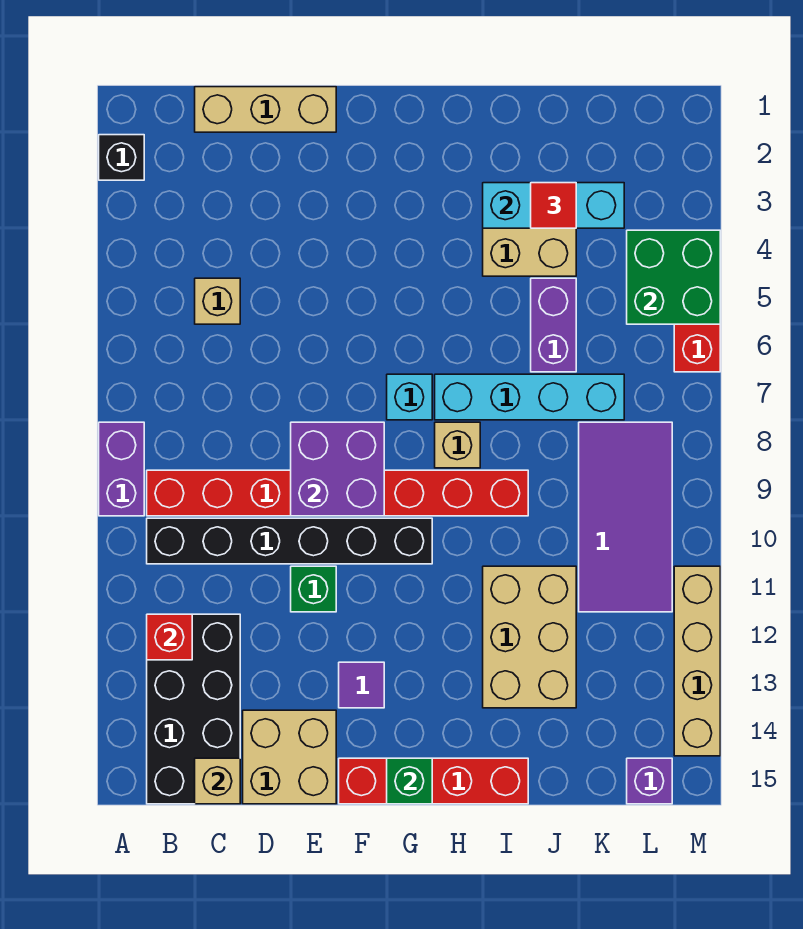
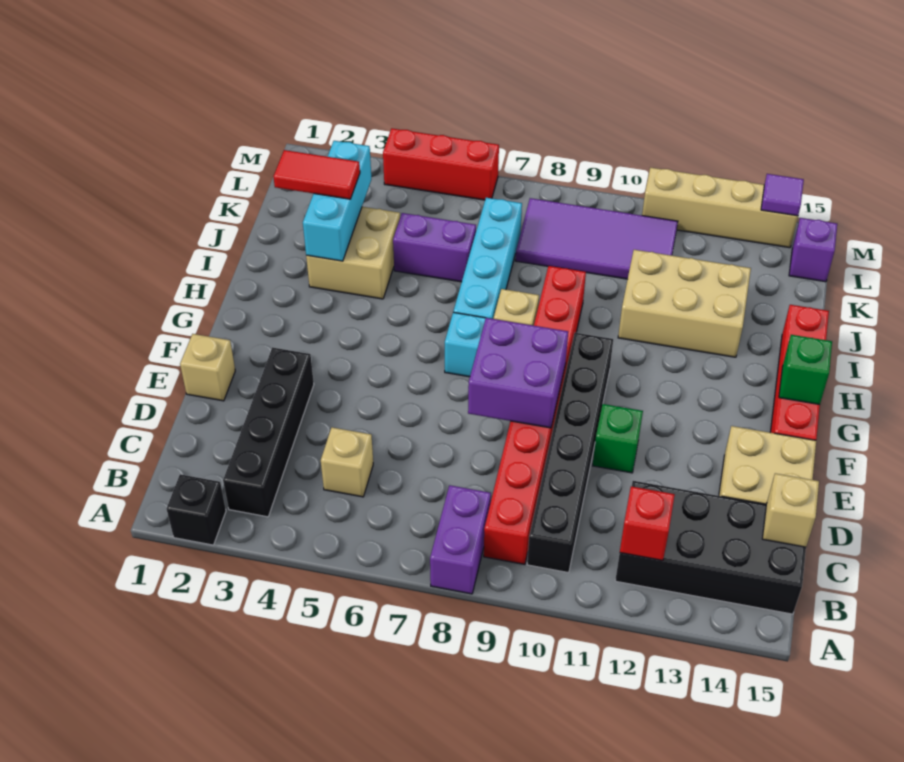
purple brick A8:A9 level 1 -> purple brick A8:B8 level 1
none -> black brick B3:E3 level 1
tan brick C1:E1 level 1 -> tan brick E1 level 1
purple tile F13 level 1 -> purple tile M14 level 2
red tile J3 level 3 -> red tile J2:J3 level 3
green brick L4:M5 level 2 -> none

